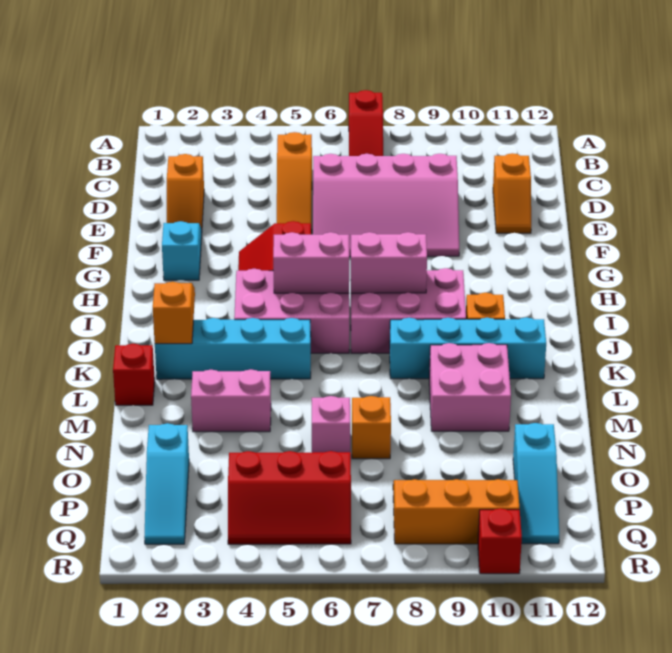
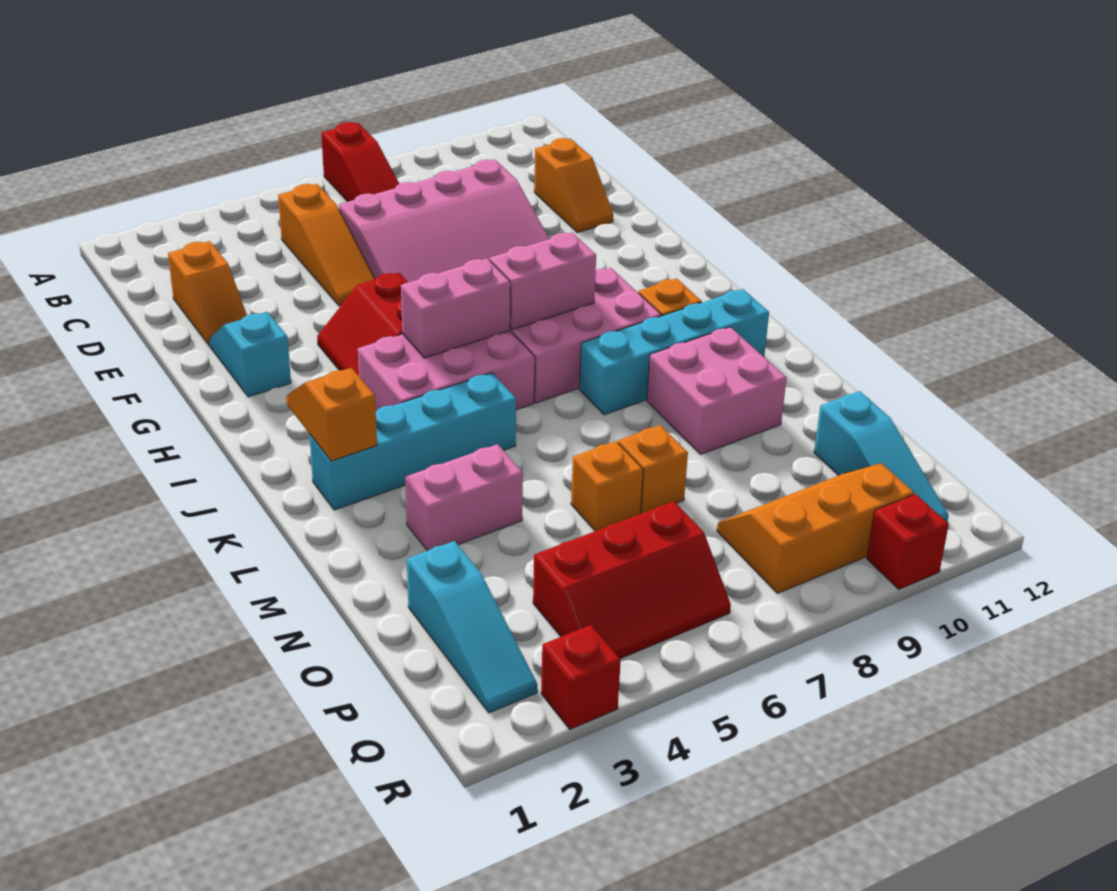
red brick L1 level 1 -> red brick R3 level 1
pink brick N6 level 1 -> orange brick N6 level 1

